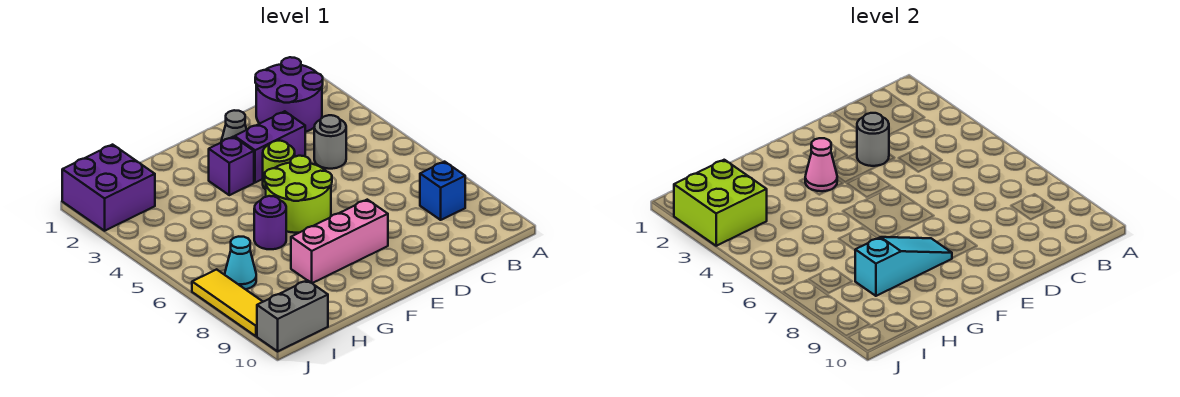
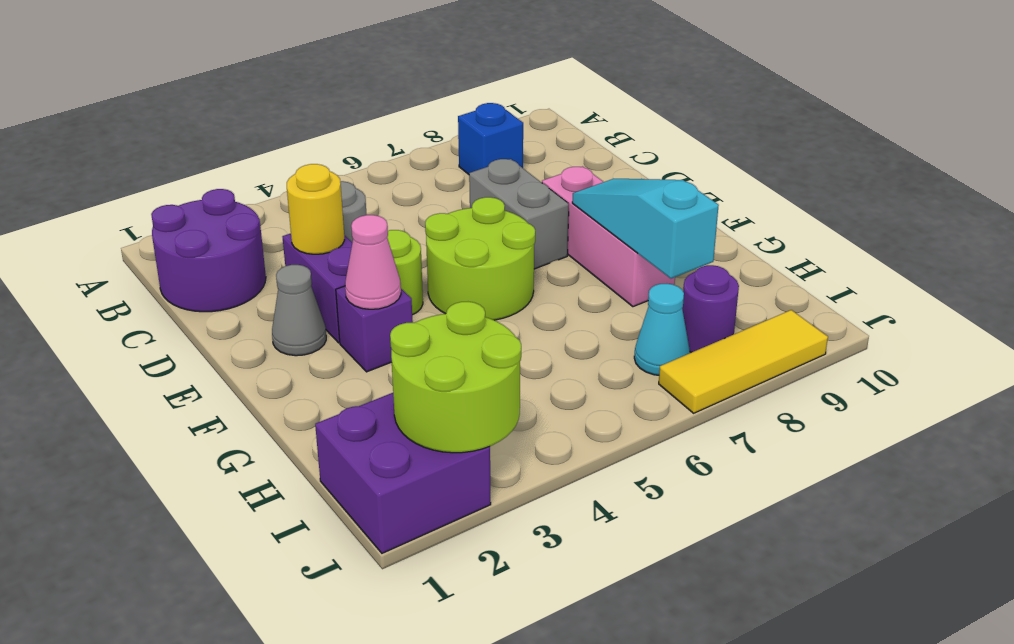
grey round brick D3 level 2 -> yellow round brick D3 level 2
purple round brick G6 level 1 -> purple round brick I8 level 1
lime brick I2:J3 level 2 -> lime round brick I2:J3 level 2
grey brick I10:J10 level 1 -> grey brick D7:E7 level 1

